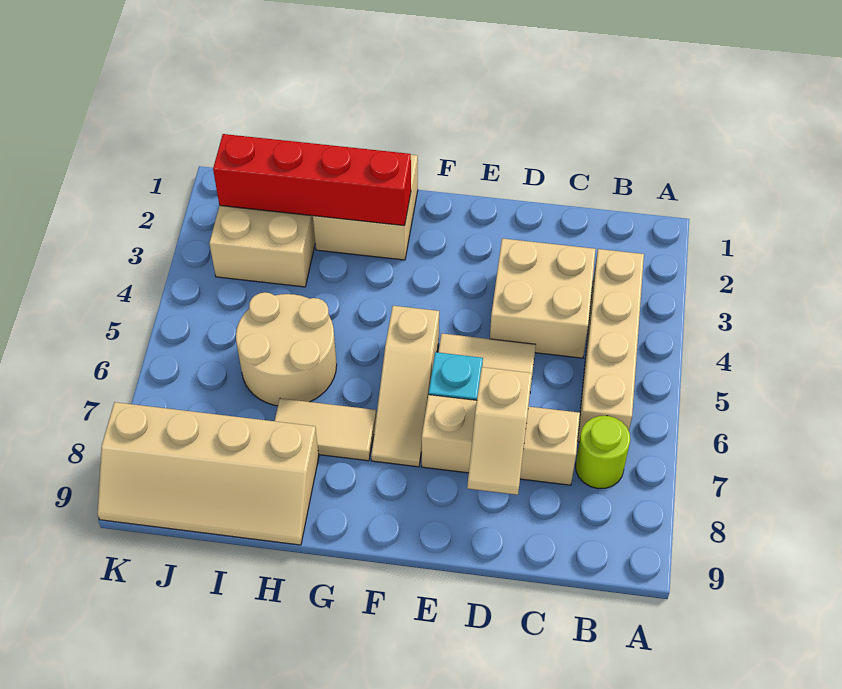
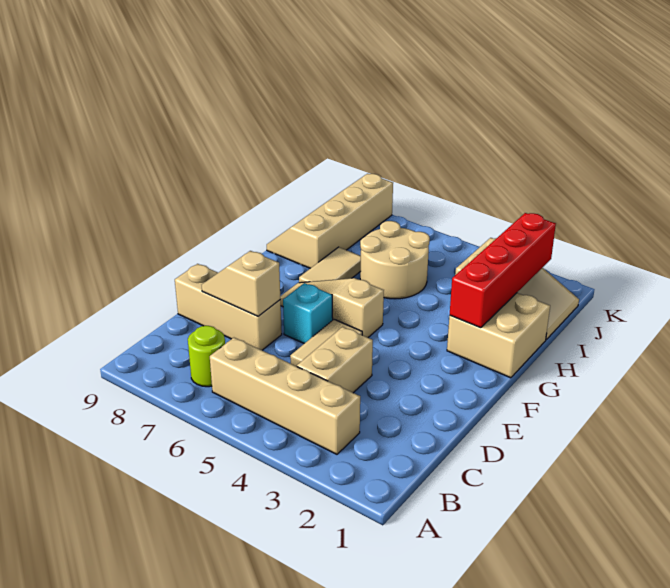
tan brick C3:D4 level 1 -> tan brick C4:D4 level 1
tan brick C7:E7 level 1 -> tan brick D7:D9 level 1

